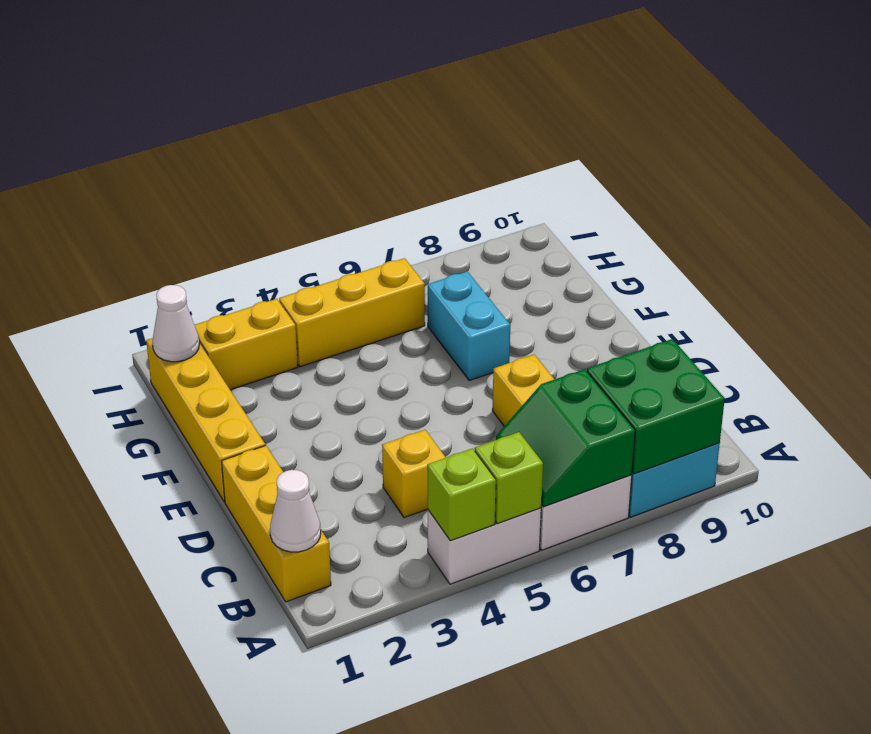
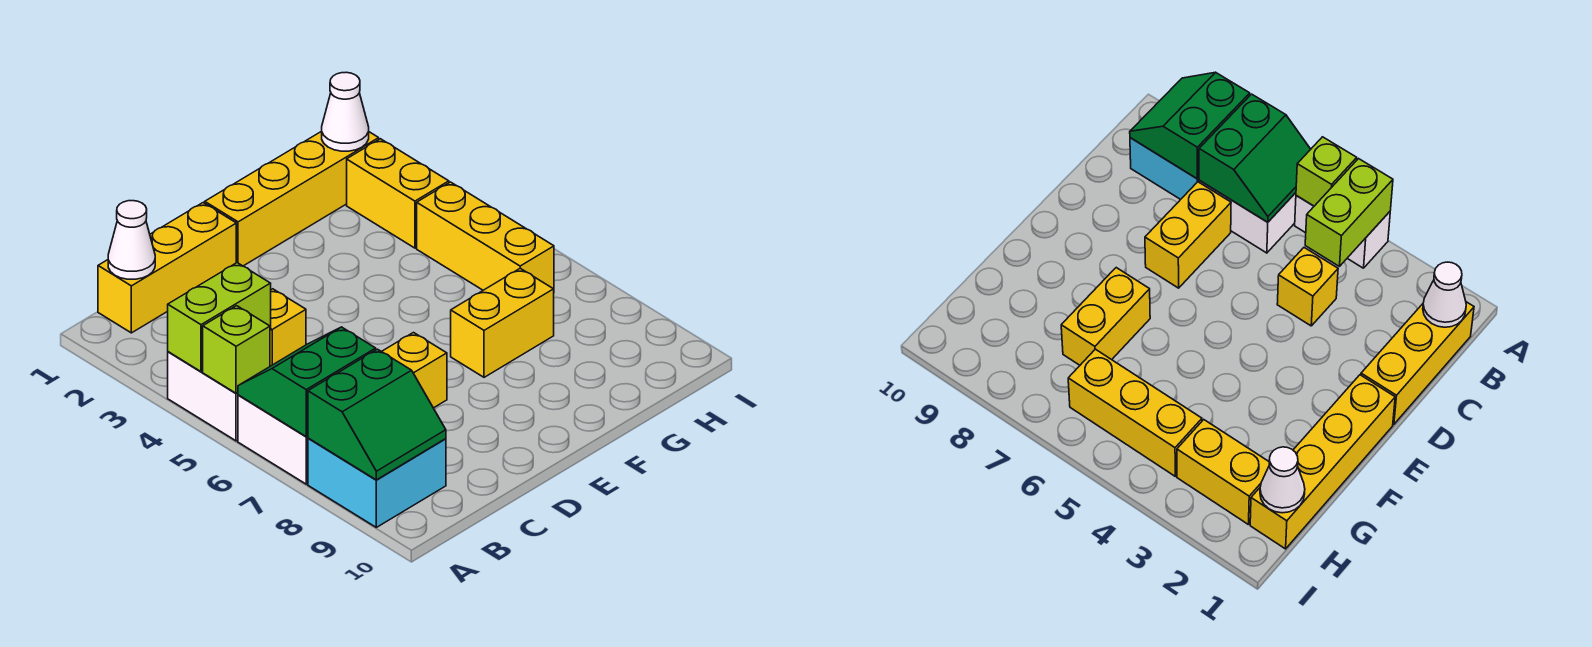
lime brick A4 level 2 -> lime brick A4:B4 level 2
green brick A8:B9 level 2 -> green slope A8:B9 level 2 top 8
cyan brick F7:G7 level 1 -> yellow brick F7:G7 level 1

